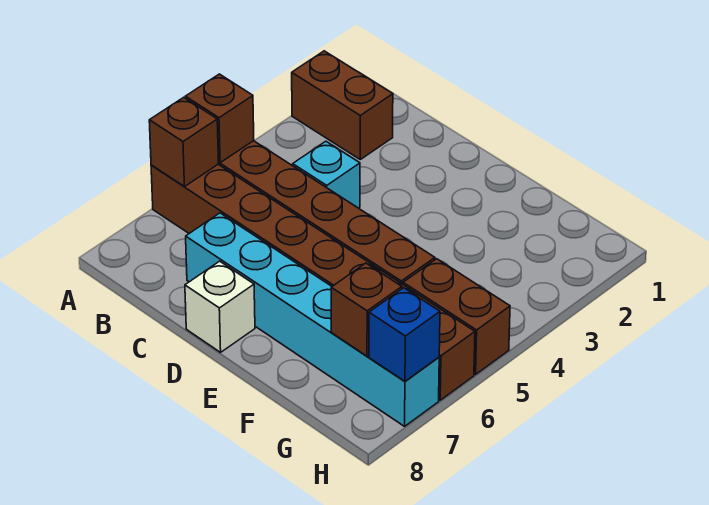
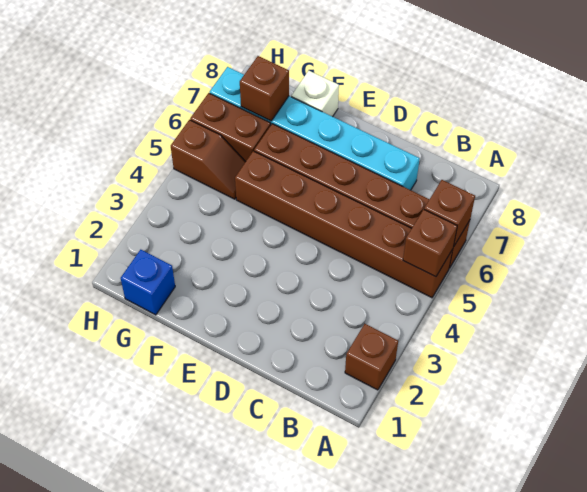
brown brick A2:B2 level 1 -> brown brick A2 level 1
cyan brick C4 level 1 -> none
white brick D8 level 1 -> white brick F8 level 1
brown brick G5:H5 level 1 -> brown slope G5:H5 level 1 top H
blue brick H7 level 2 -> blue brick G1 level 1

